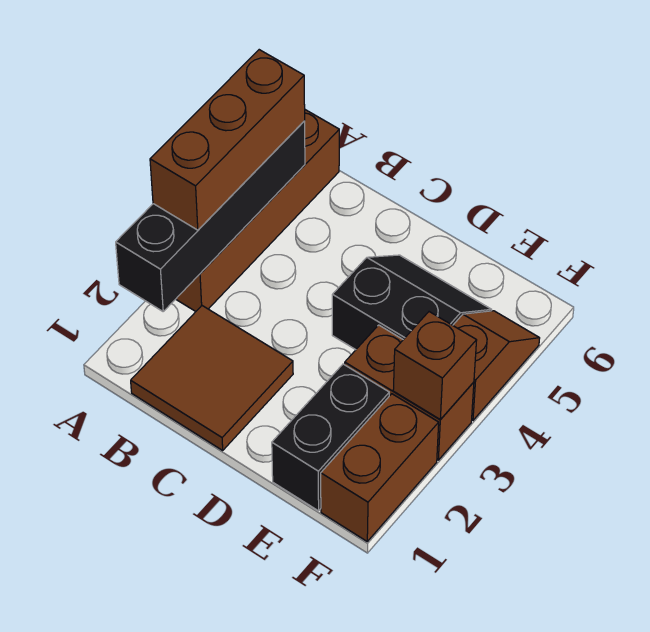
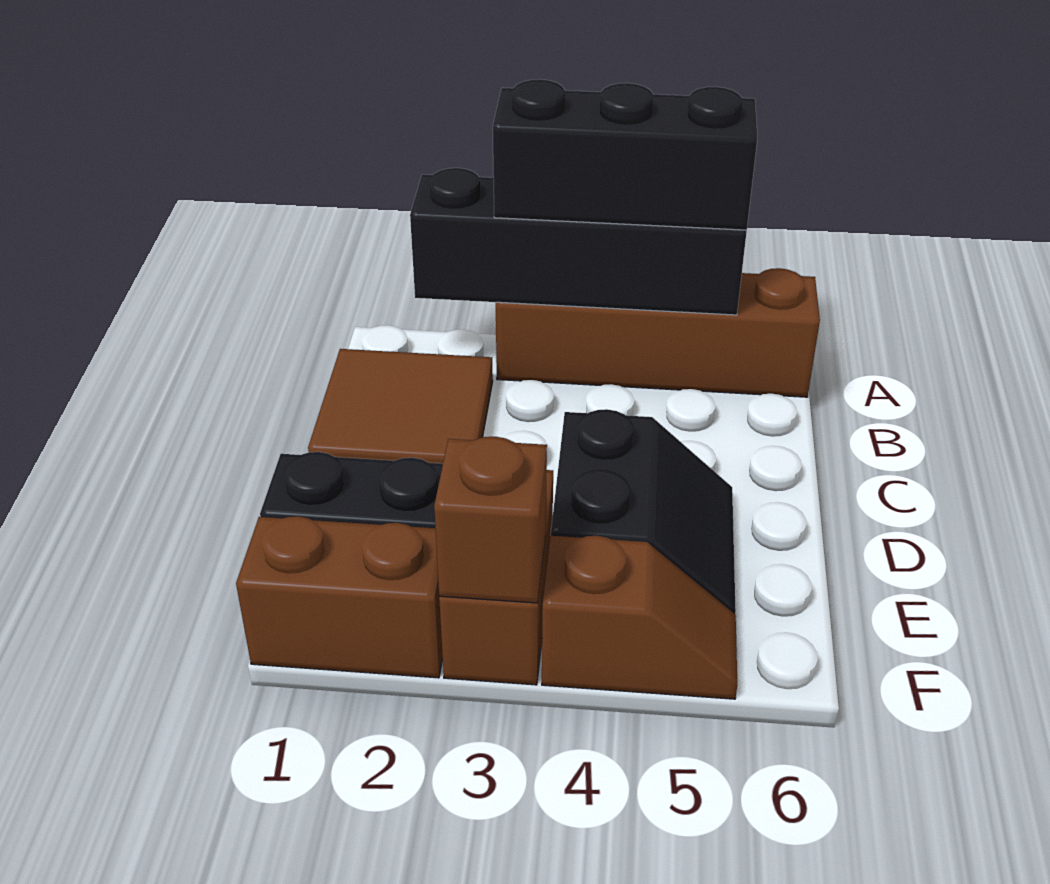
brown brick A3:A5 level 3 -> black brick A3:A5 level 3

